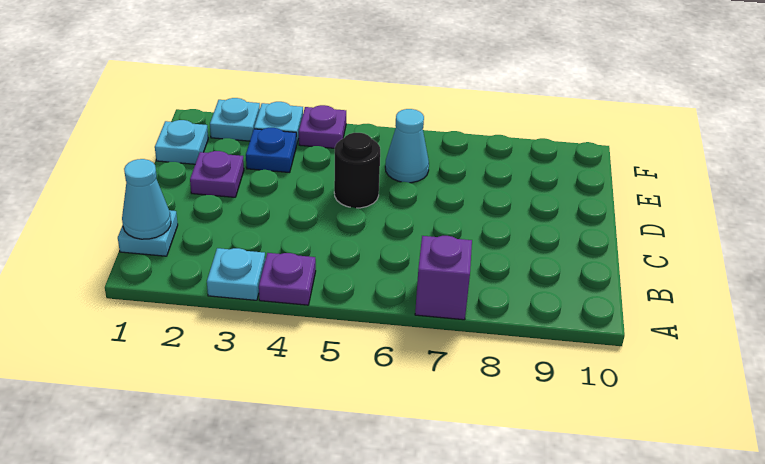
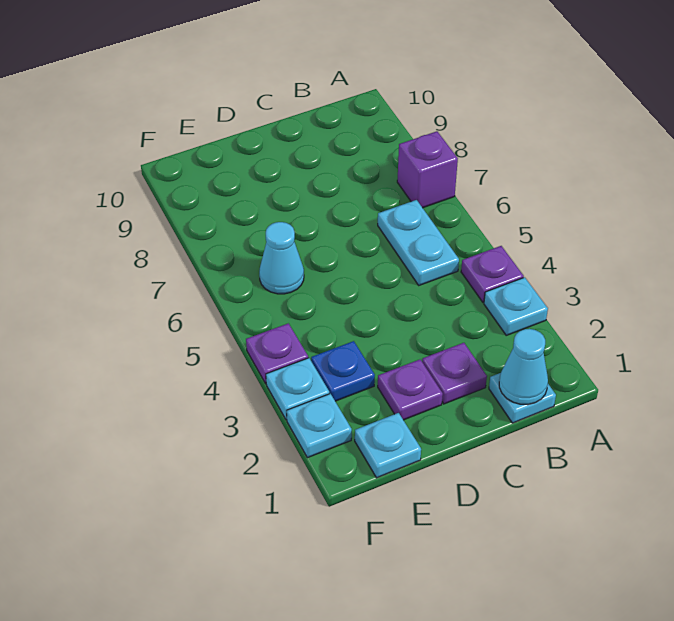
none -> cyan plate B5:B6 level 1
none -> purple plate C2 level 1
black round brick D5 level 1 -> none

